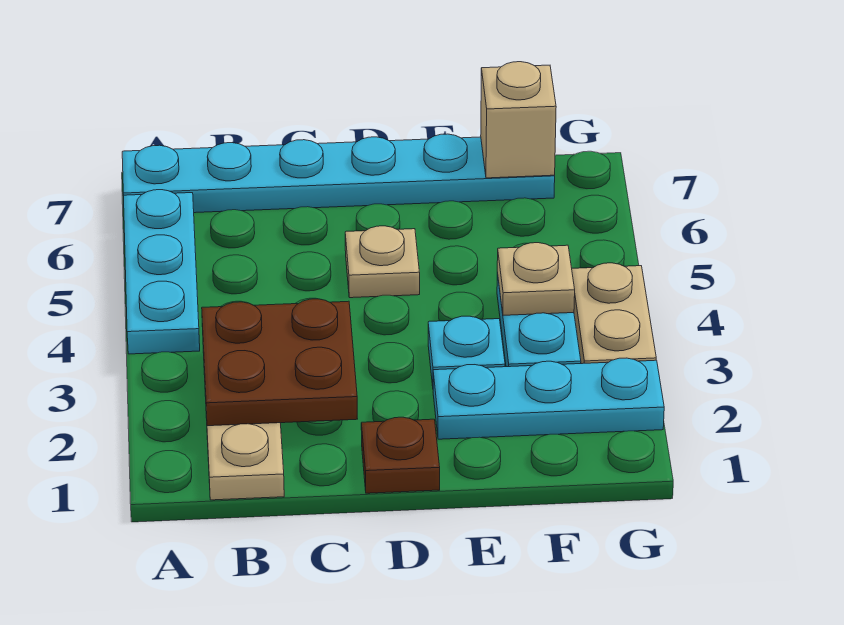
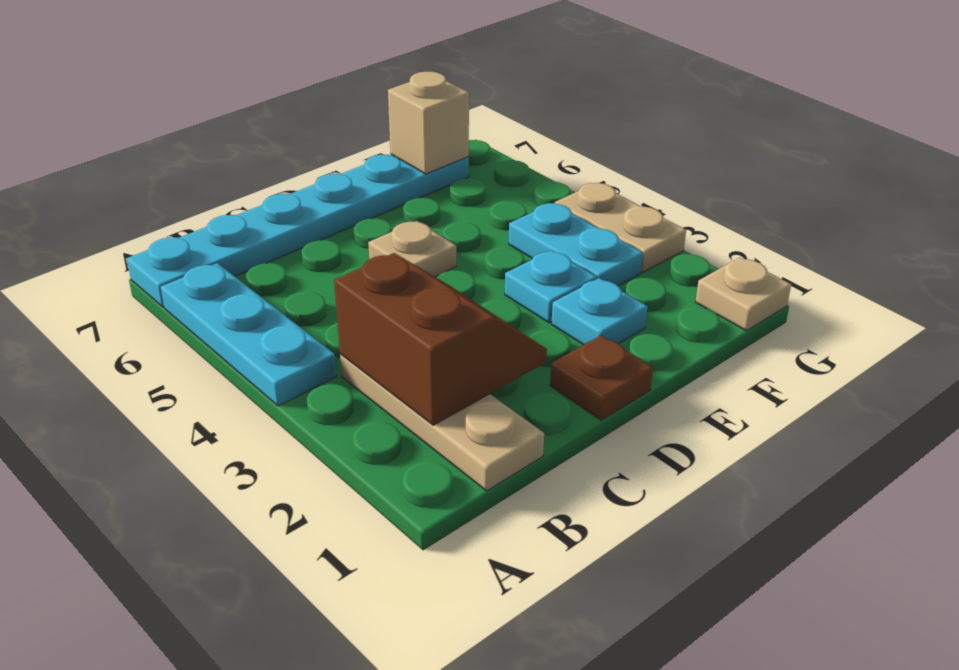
brown plate B2:C3 level 2 -> brown slope B2:C3 level 2 top B
cyan plate E2:G2 level 1 -> cyan plate E2 level 1
tan plate F4 level 2 -> tan plate G1 level 1

